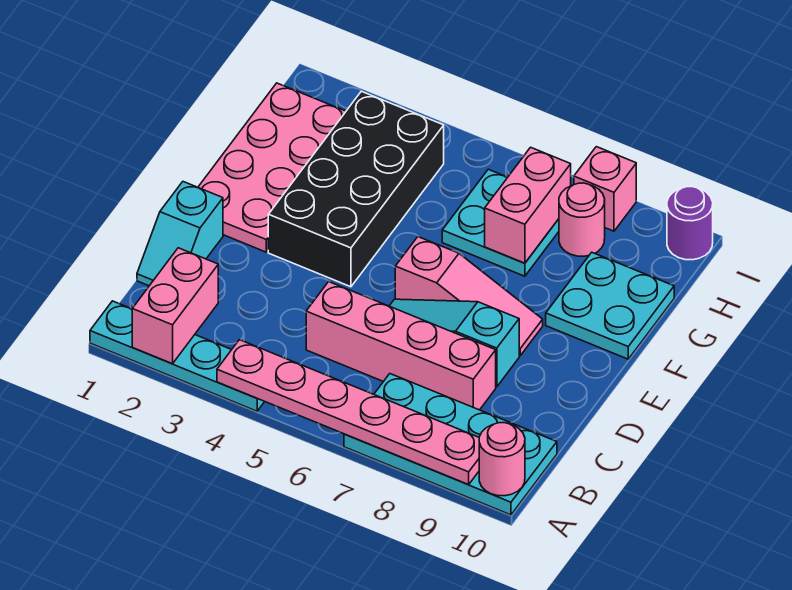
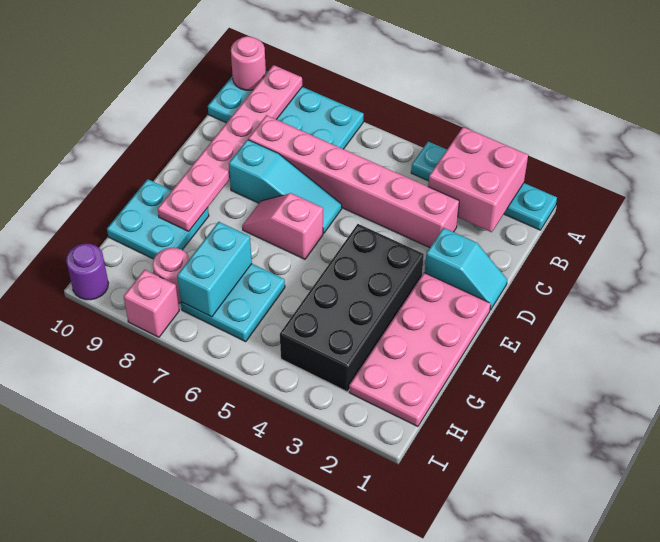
pink brick A2:B2 level 2 -> pink brick A2:B3 level 2
pink plate A4:A9 level 2 -> pink plate A9:F9 level 2
cyan slope C1:D1 level 1 top D -> cyan slope D1:D2 level 1 top 2
pink brick C5:C8 level 1 -> pink brick C3:C8 level 1
pink slope E6:E8 level 1 top 6 -> pink slope E6:E7 level 1 top 6
pink brick G7:H7 level 2 -> cyan brick G7:H7 level 2

